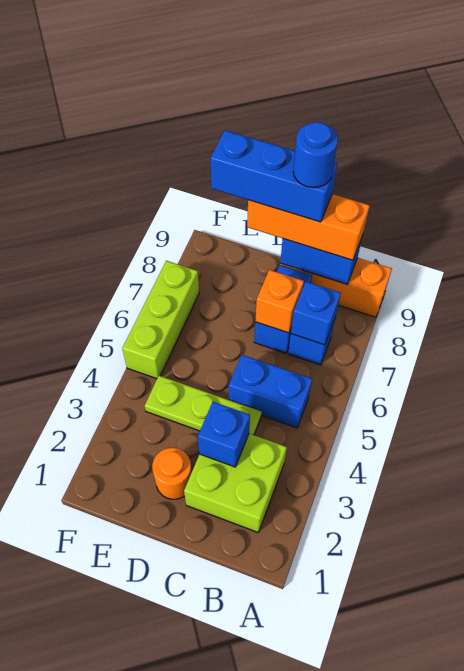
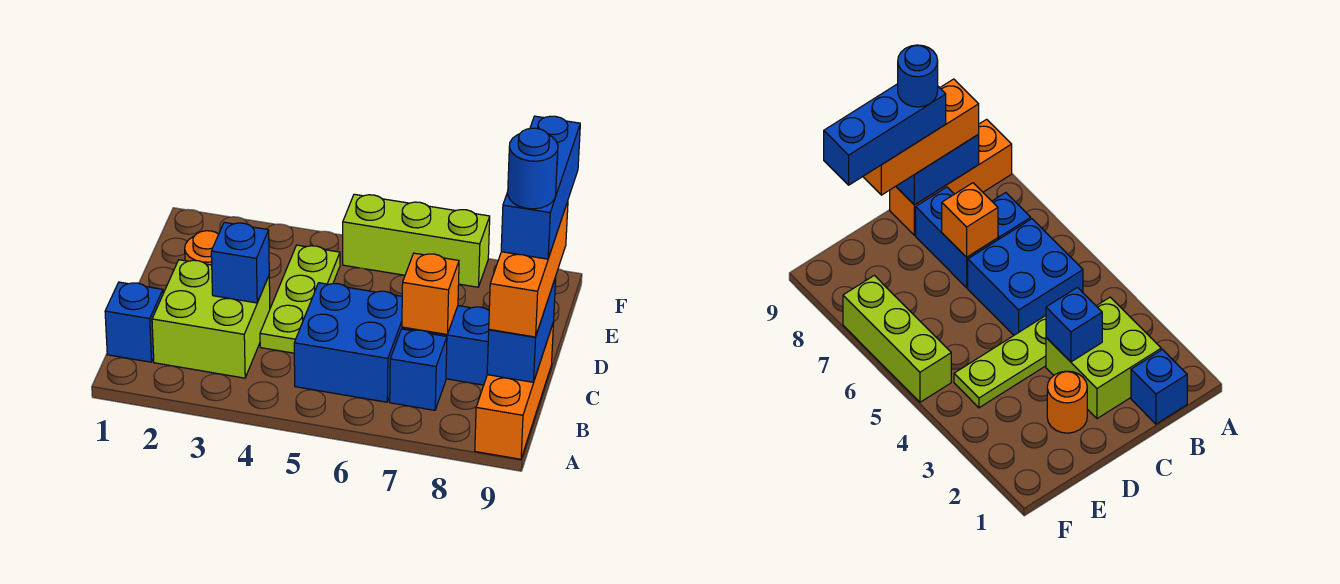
blue brick B5:C5 level 1 -> blue brick B5:C6 level 1
blue brick B7 level 2 -> blue brick B1 level 1

